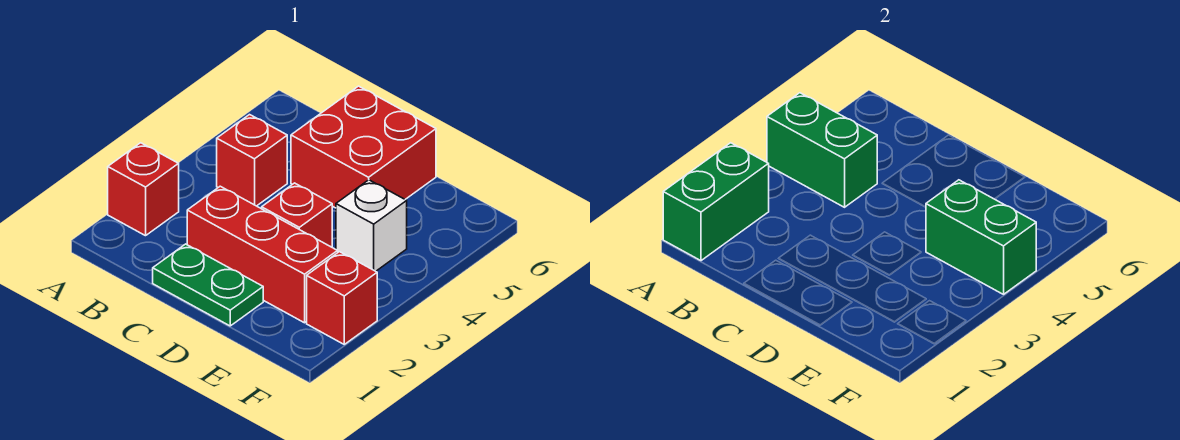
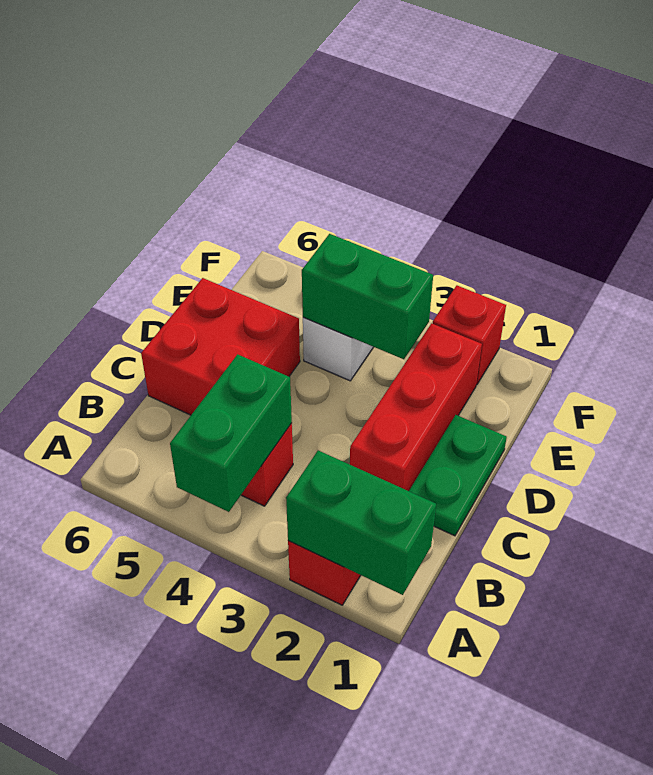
red brick D3 level 1 -> none
green brick E4:F4 level 2 -> green brick E3:E4 level 2

